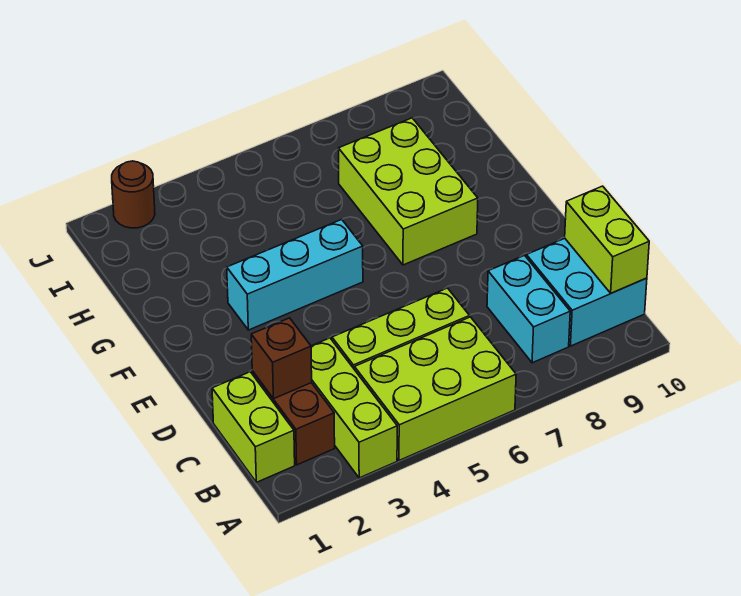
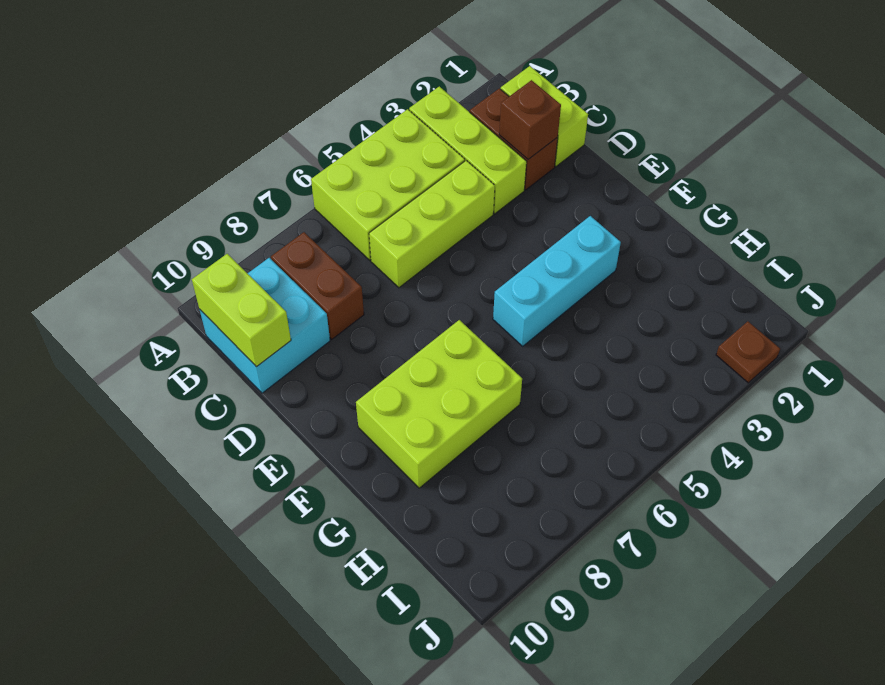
cyan brick B8:C8 level 1 -> brown brick B8:C8 level 1
lime brick F7:H8 level 1 -> lime brick F7:G9 level 1
brown round brick J2 level 1 -> brown plate J2 level 1

